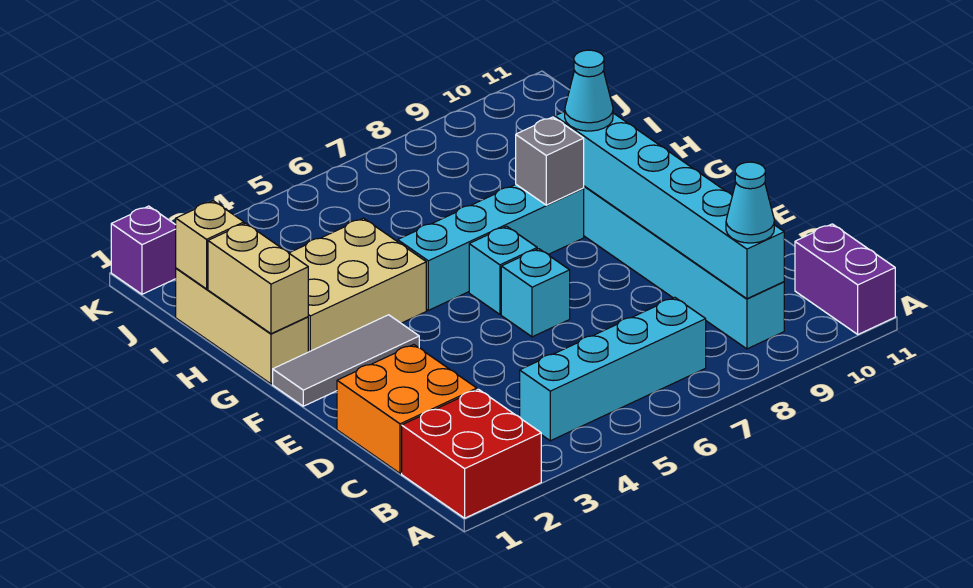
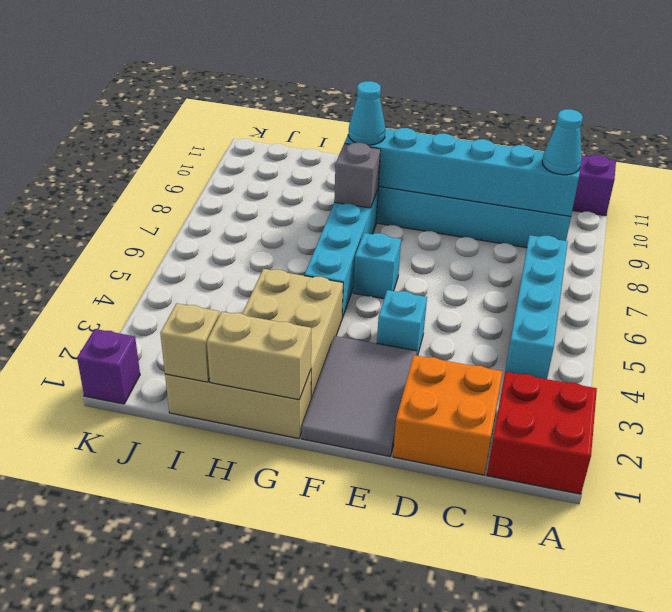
cyan brick E6 level 1 -> cyan brick E4 level 1
grey tile F1:F3 level 1 -> grey tile E1:F3 level 1

